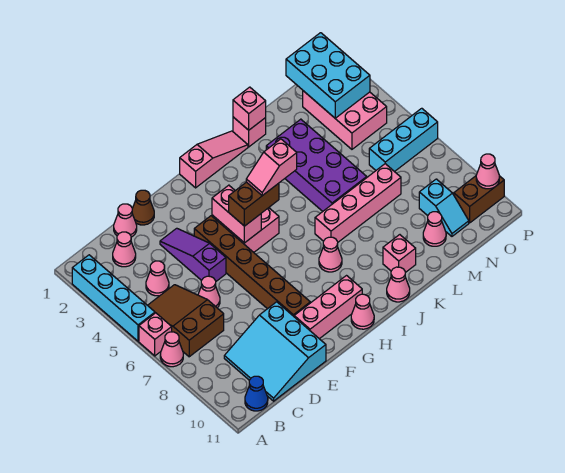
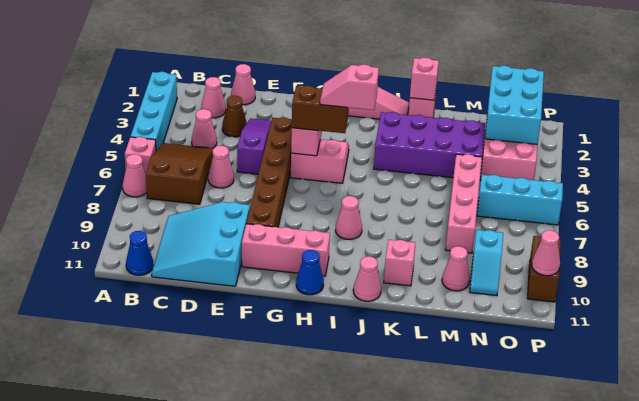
brown cone E1 level 1 -> brown cone D3 level 1
pink cone H11 level 1 -> blue cone H11 level 1
pink brick J7:M7 level 1 -> pink brick M5:M8 level 1
purple brick K3:L6 level 1 -> purple brick J3:M4 level 1
brown brick O10:P10 level 1 -> brown brick P9:P10 level 1

